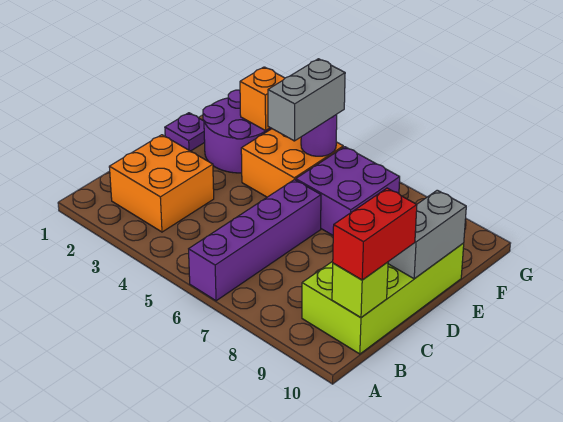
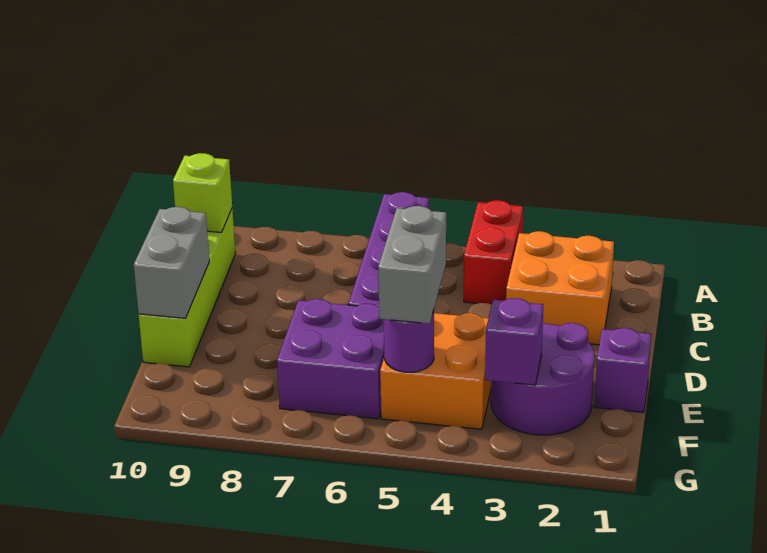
lime brick B9:E10 level 1 -> lime brick B10:E10 level 1
red brick B10:C10 level 3 -> red brick A4:B4 level 1
purple plate E1 level 1 -> purple brick E1 level 1
orange brick F3 level 2 -> purple brick F3 level 2

